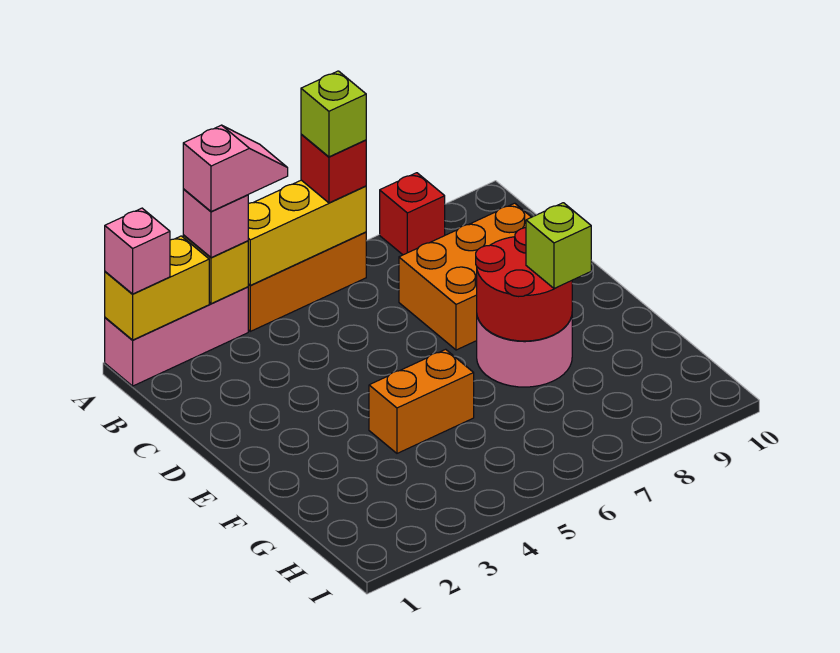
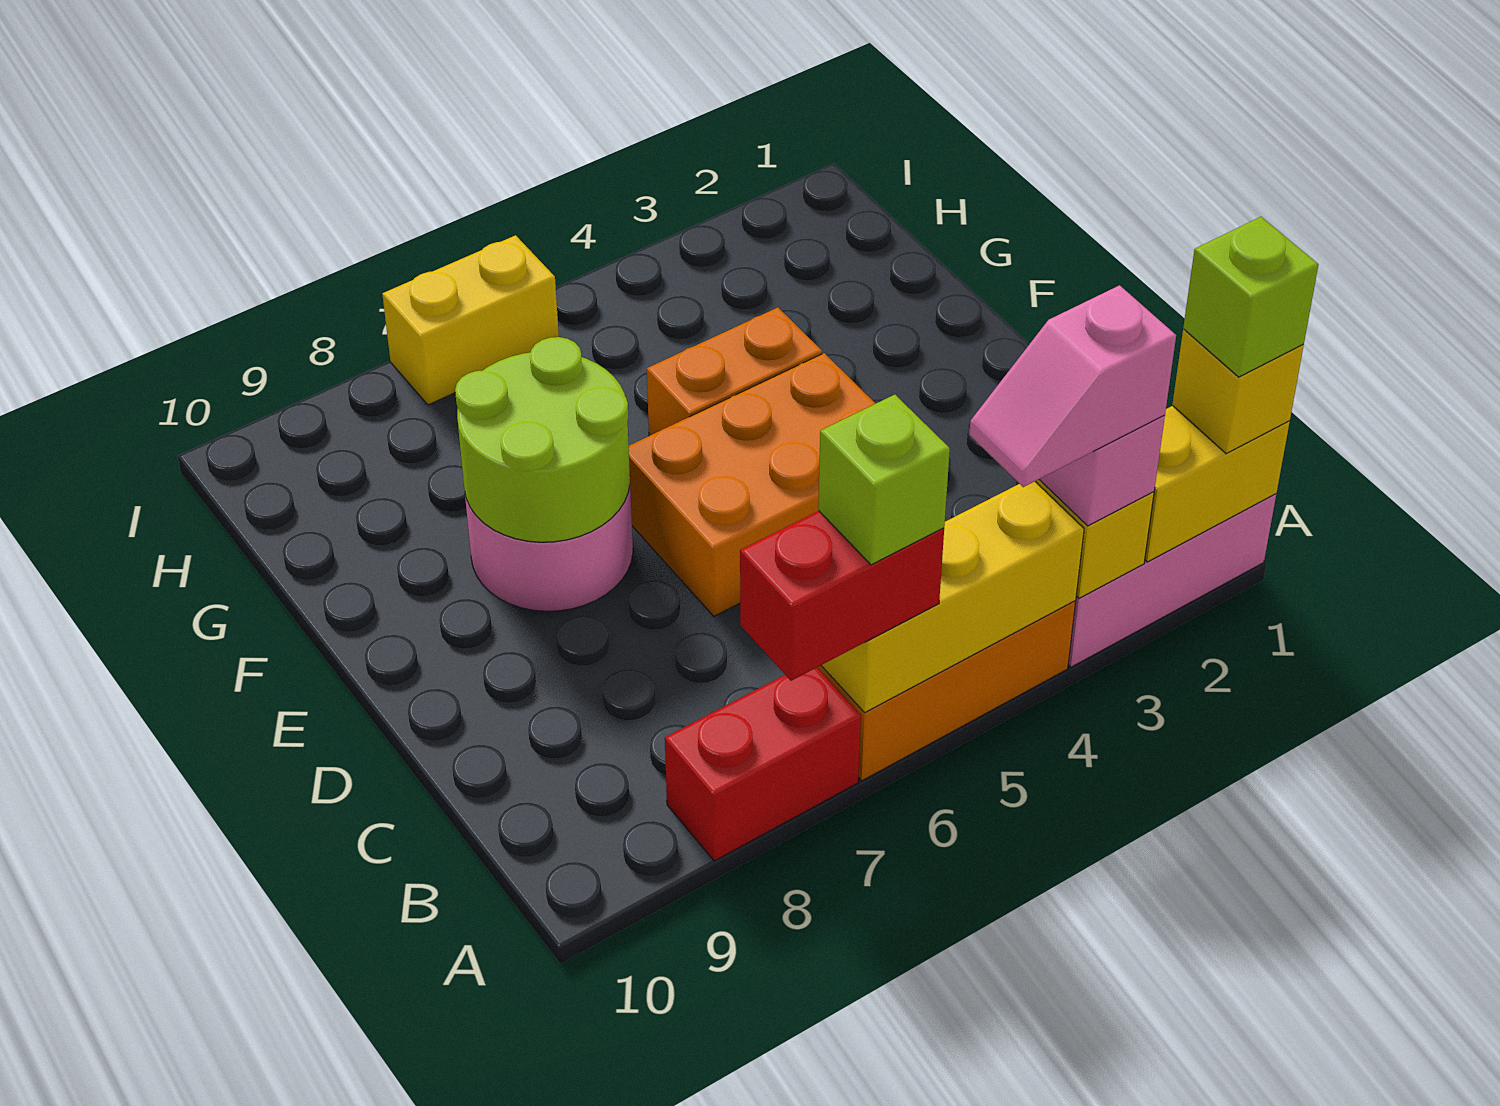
pink brick A1 level 3 -> yellow brick A1 level 3
red brick A6 level 3 -> red brick A6:A7 level 3
red brick A8 level 1 -> red brick A7:A8 level 1
orange brick C7:D9 level 1 -> orange brick D4:E6 level 1
red round brick E7:F8 level 2 -> lime round brick E7:F8 level 2
lime brick F8 level 3 -> lime brick A1 level 4
none -> yellow brick I6:I7 level 1

